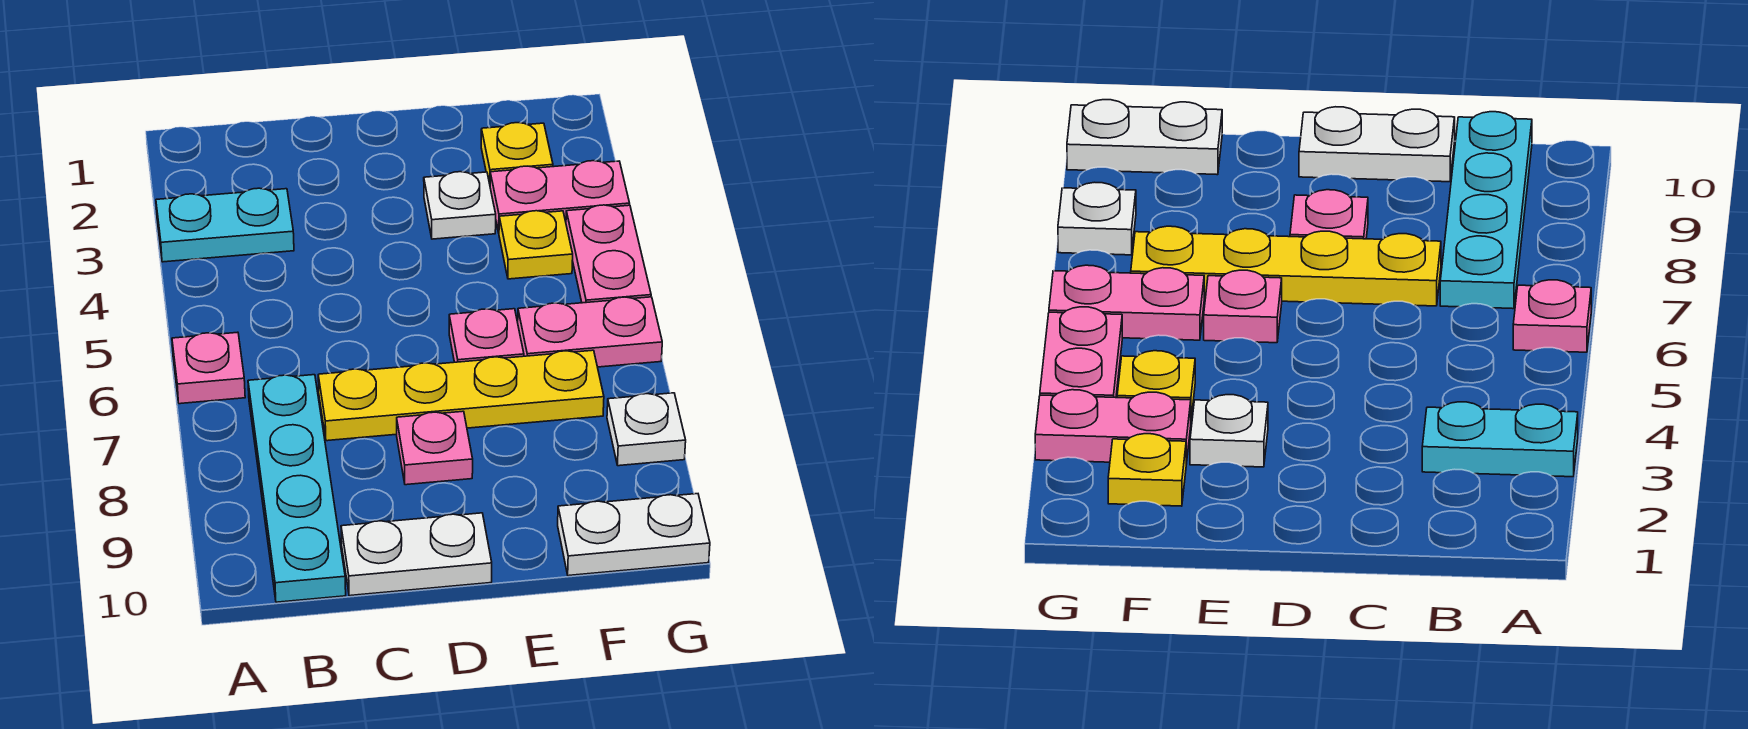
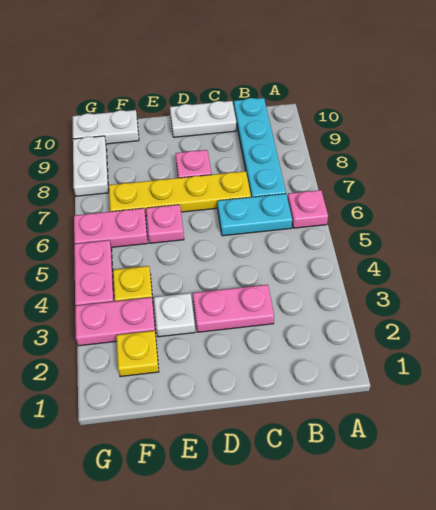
cyan plate A3:B3 level 1 -> cyan plate B6:C6 level 1
none -> pink plate C3:D3 level 1
white plate G8 level 1 -> white plate G8:G9 level 1

